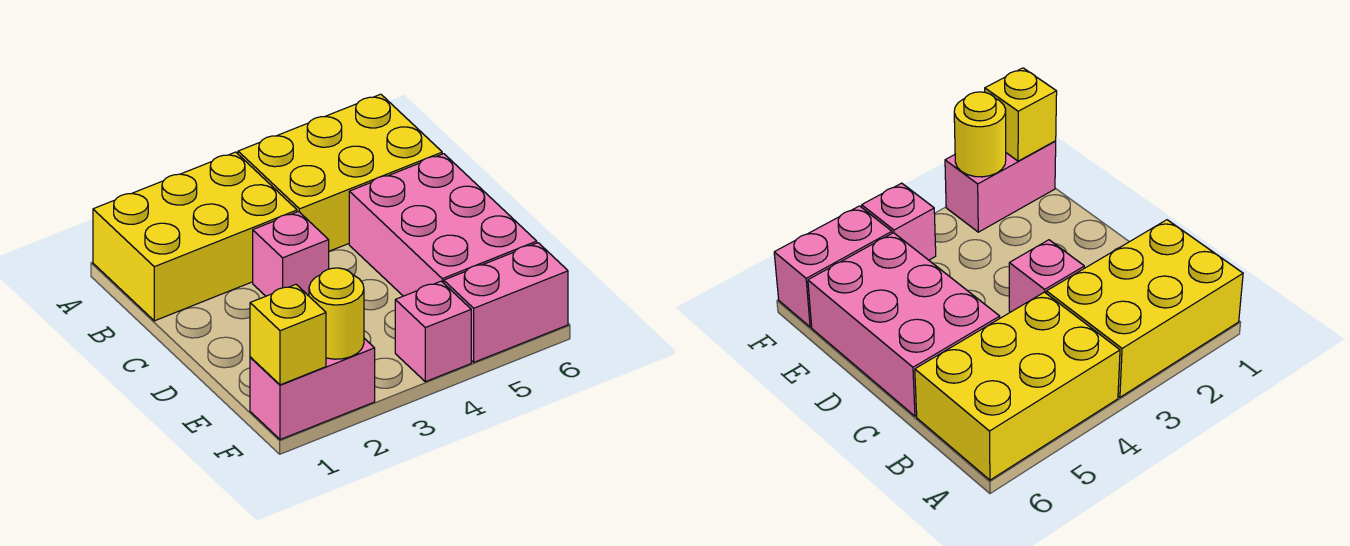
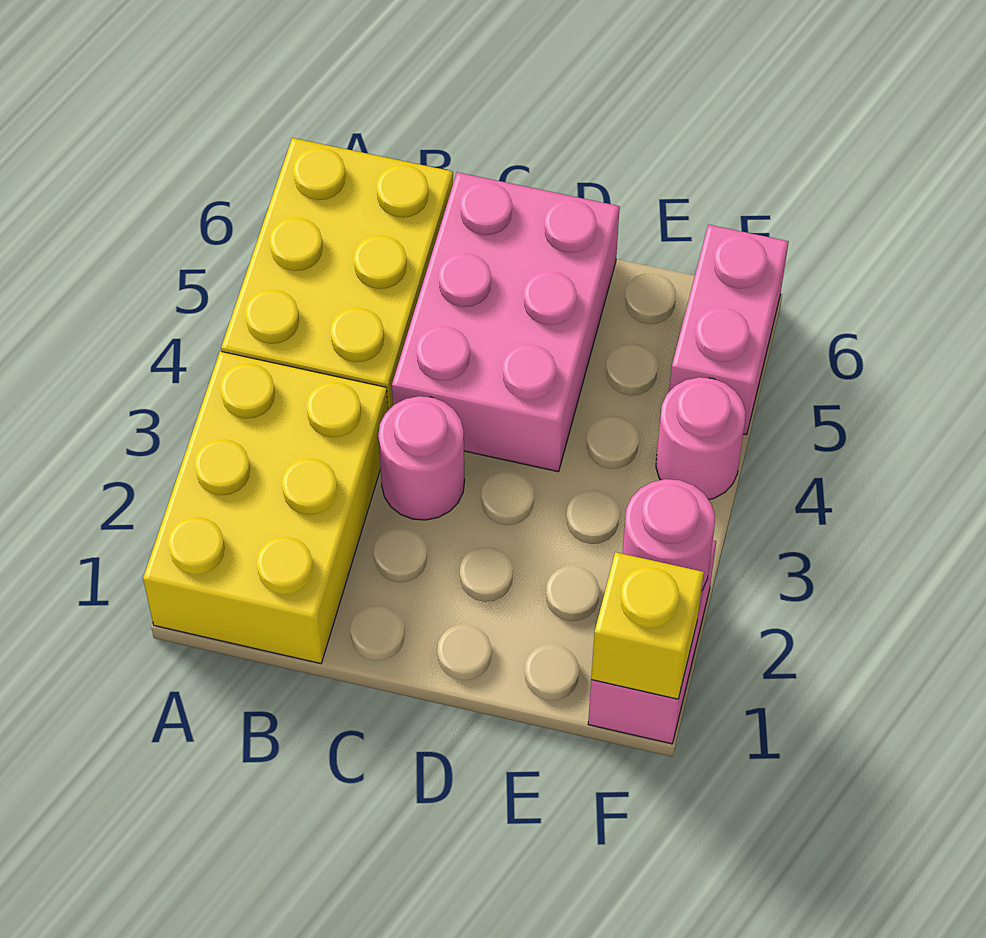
pink brick C3 level 1 -> pink round brick C3 level 1
pink brick C5:E6 level 1 -> pink brick C4:D6 level 1
yellow round brick F2 level 2 -> pink round brick F2 level 2
pink brick F4 level 1 -> pink round brick F4 level 1

